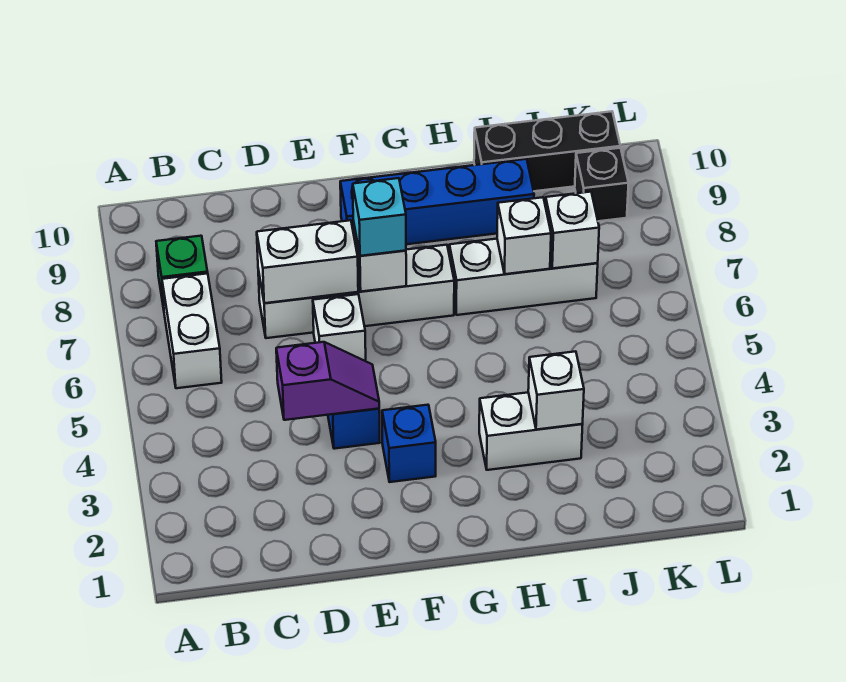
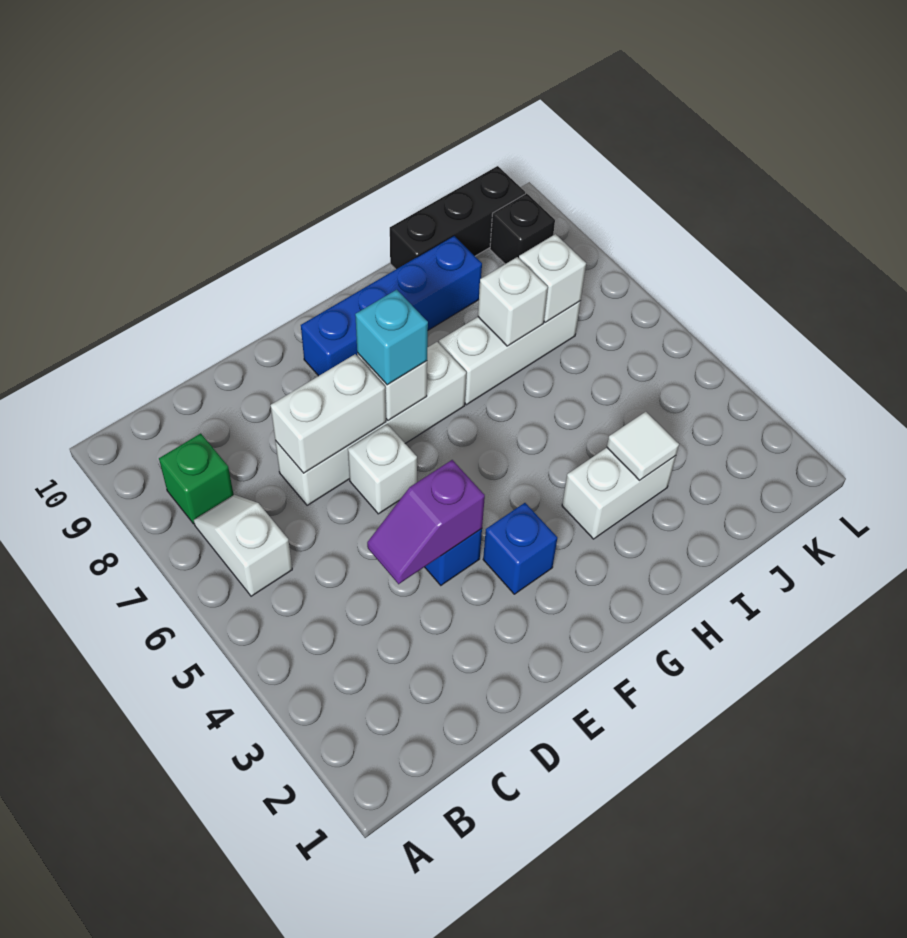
white brick B6:B7 level 1 -> white slope B6:B7 level 1 top 6
purple slope D4:E4 level 2 top D -> purple slope D4:E4 level 2 top E
white brick I3 level 2 -> white tile I3 level 2

